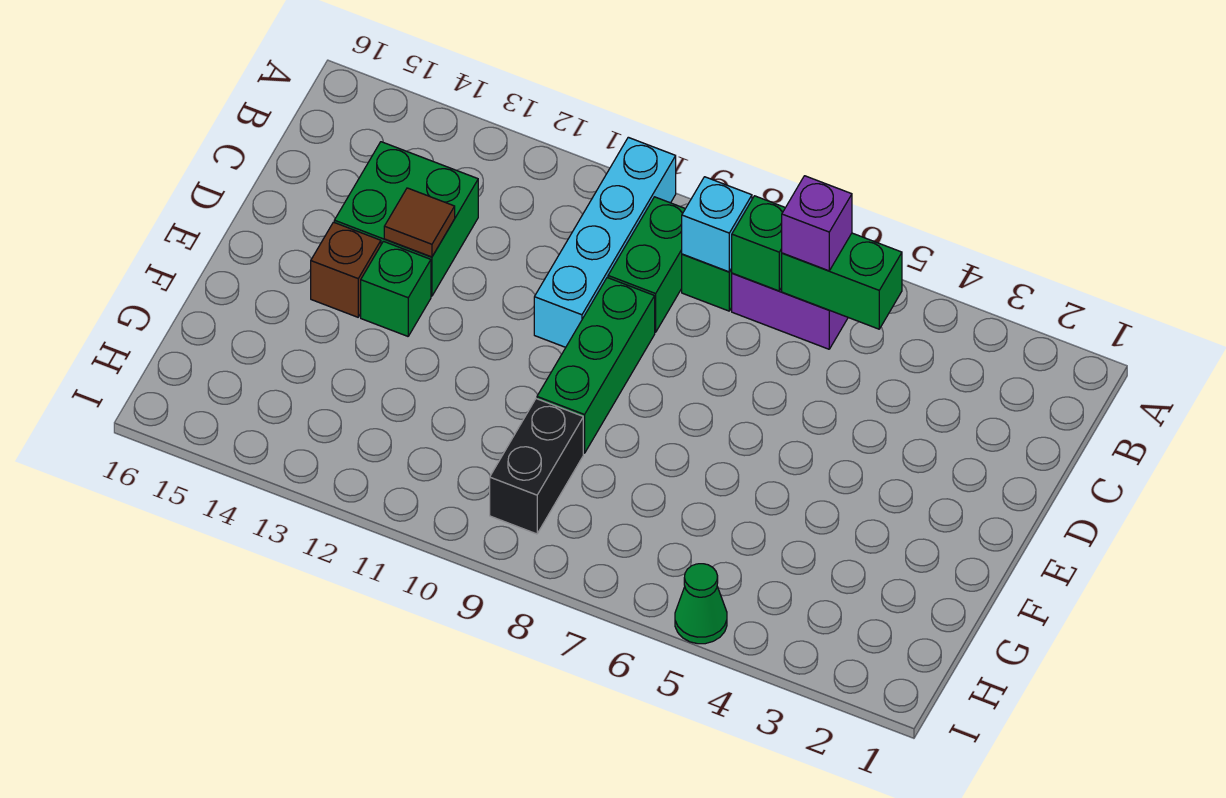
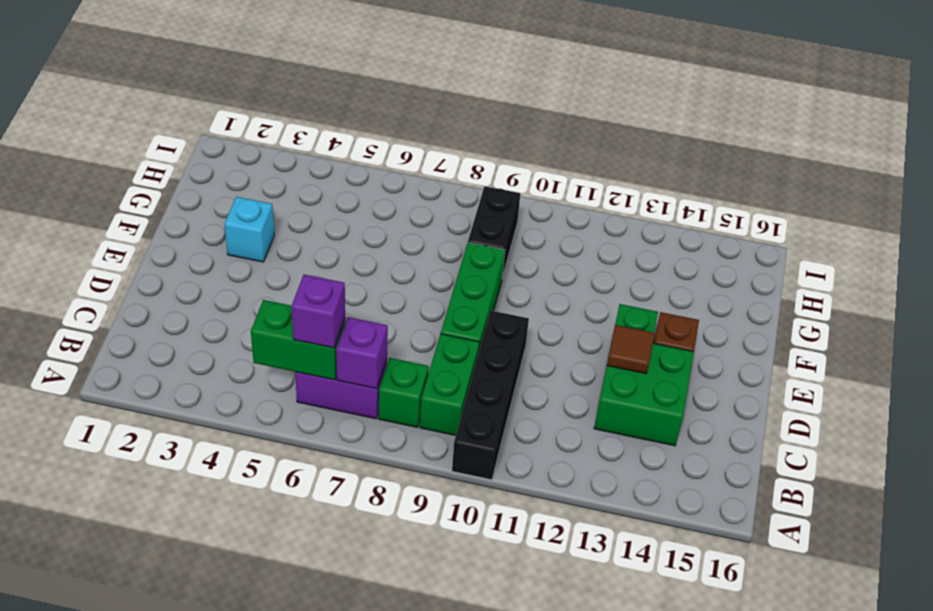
cyan brick A10:D10 level 1 -> black brick A10:D10 level 1
green brick B7 level 2 -> purple brick B7 level 2
cyan brick B8 level 2 -> cyan brick F3 level 1
green cone I5 level 1 -> none

